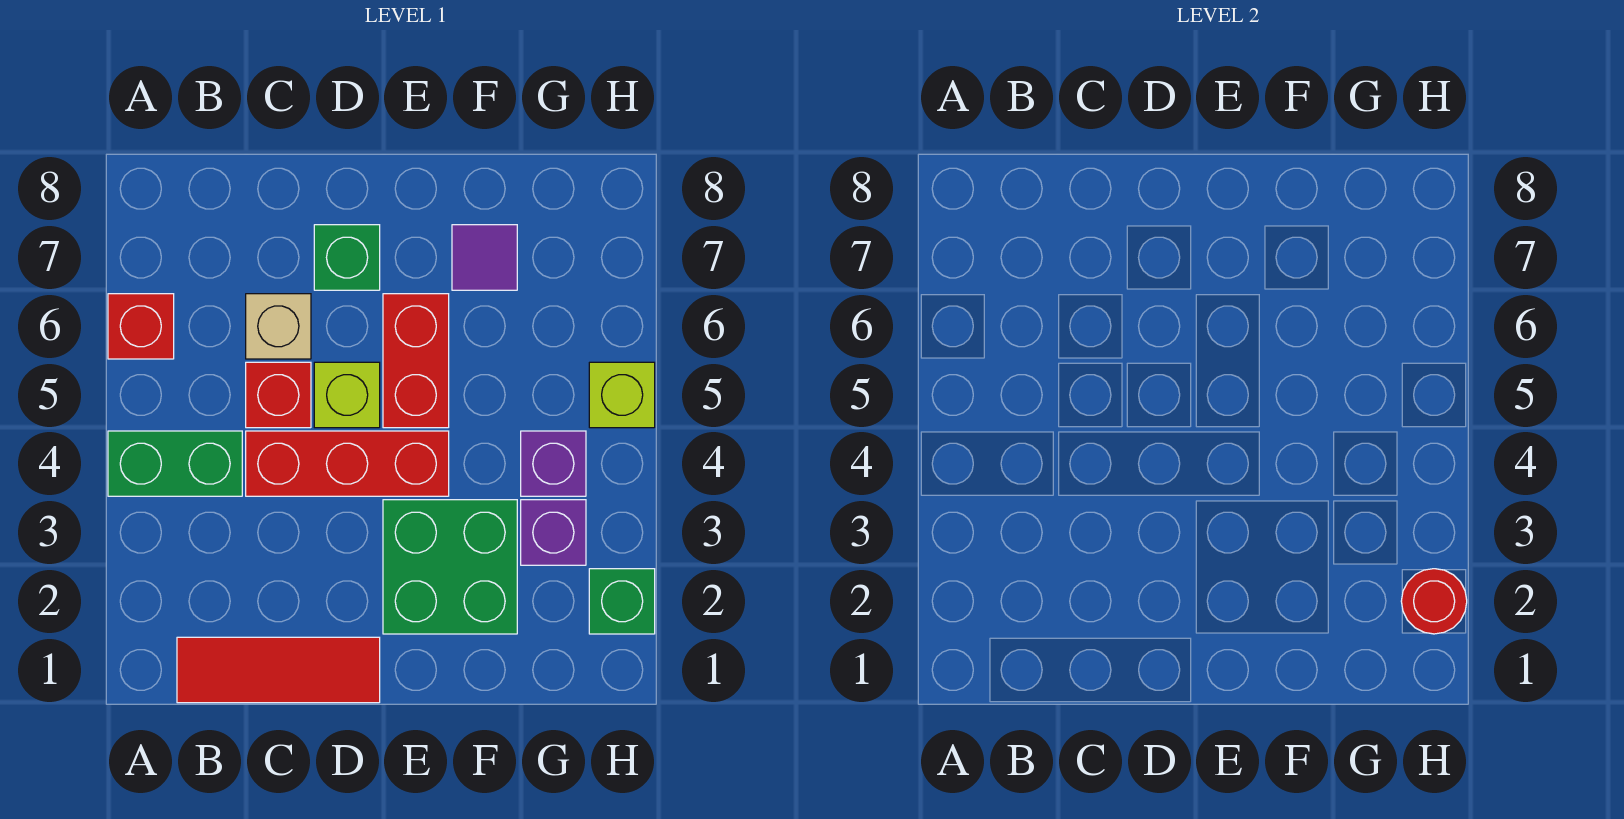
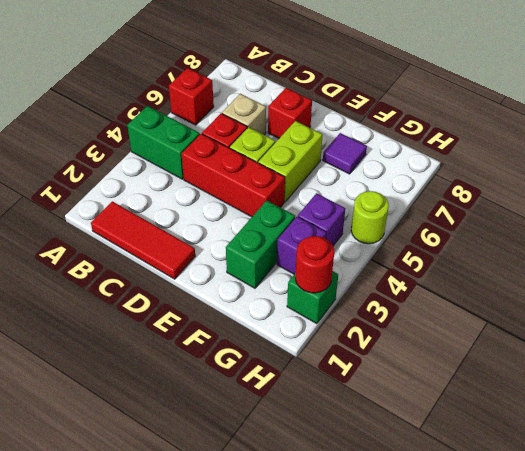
green brick D7 level 1 -> red brick D7 level 1
green brick E2:F3 level 1 -> green brick F2:F3 level 1
red brick E5:E6 level 1 -> lime brick E5:E6 level 1
lime brick H5 level 1 -> lime round brick H5 level 1

